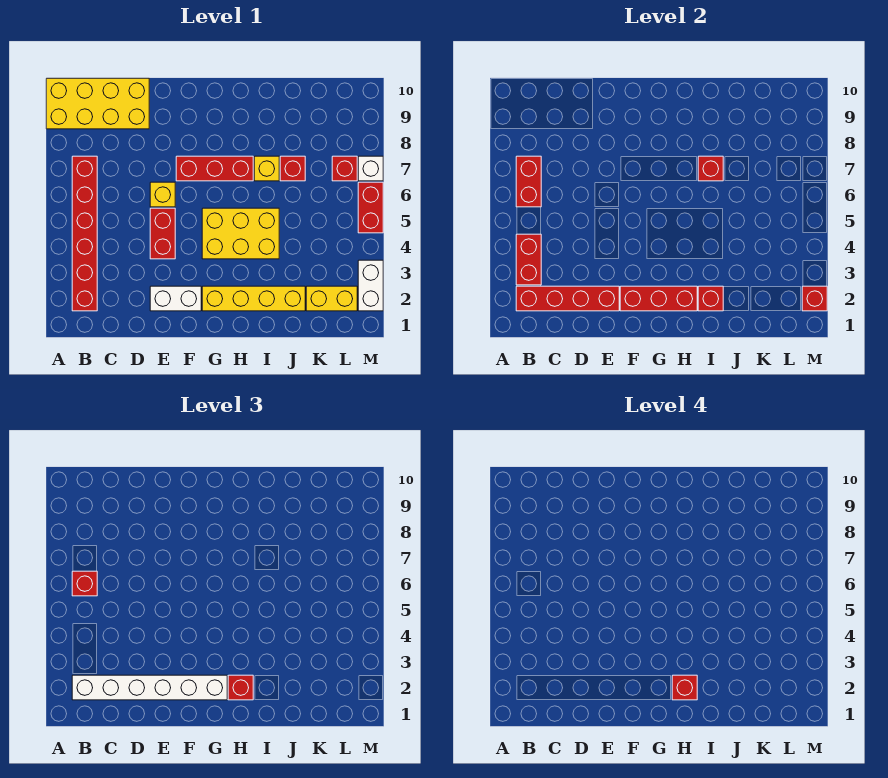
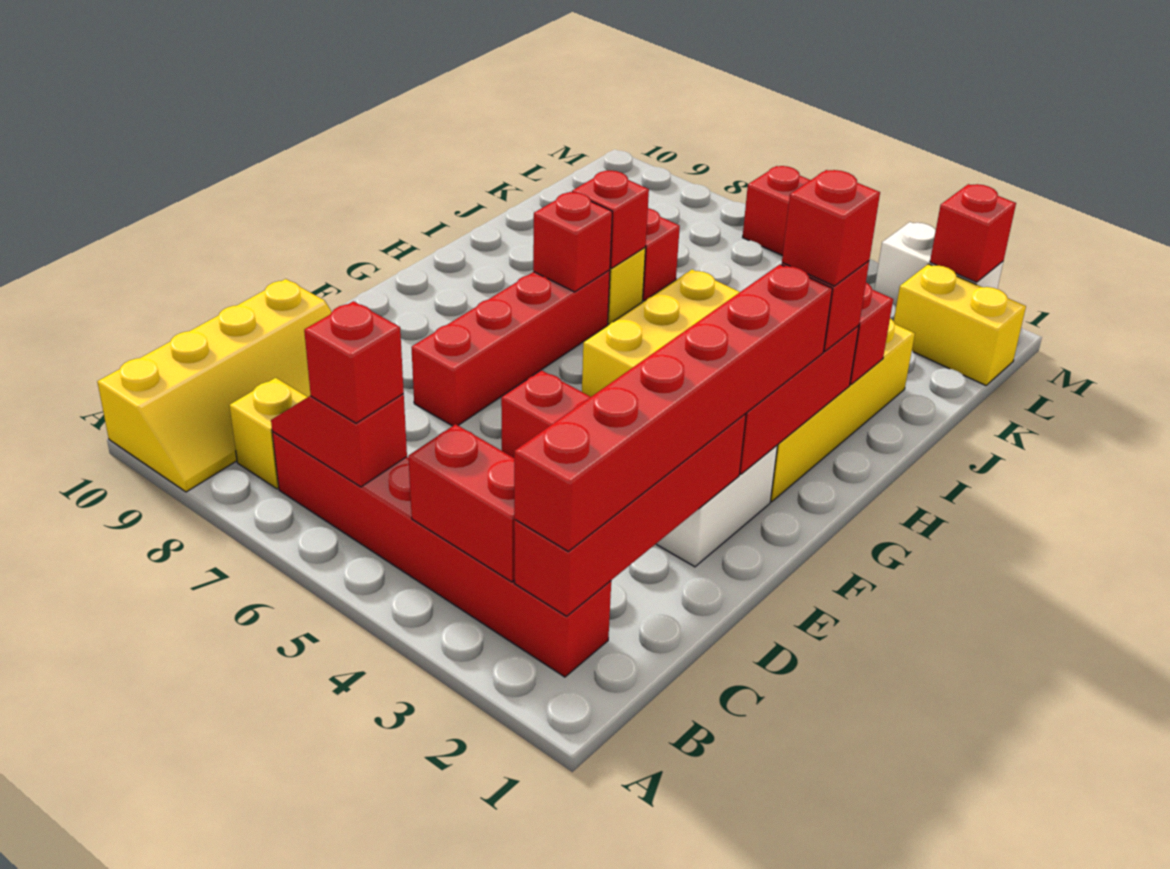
yellow brick A9:D10 level 1 -> yellow slope A9:D10 level 1 top 10
white brick B2:G2 level 3 -> red brick B2:G2 level 3
red brick B6:B7 level 2 -> red slope B6:B7 level 2 top 6
yellow brick E6 level 1 -> yellow brick B8 level 1
red brick F7:H7 level 1 -> red brick E7:H7 level 1
yellow brick K2:L2 level 1 -> yellow brick L1:L2 level 1
red brick L7 level 1 -> red brick H7 level 2
white brick M7 level 1 -> none

